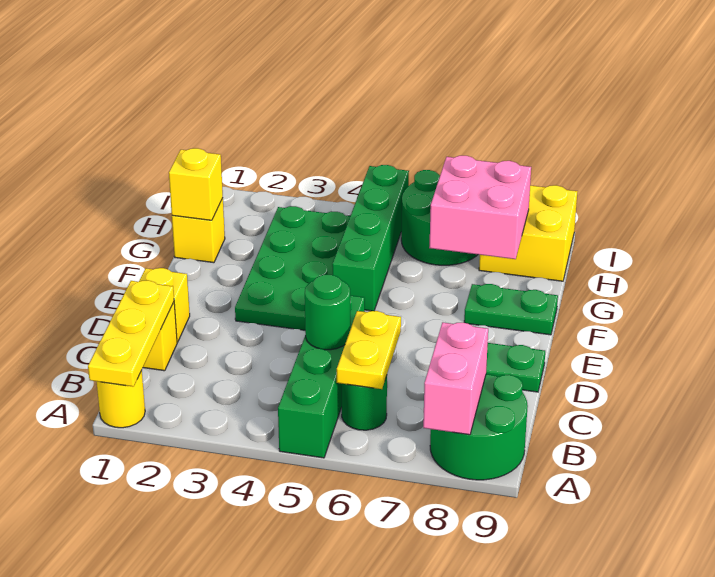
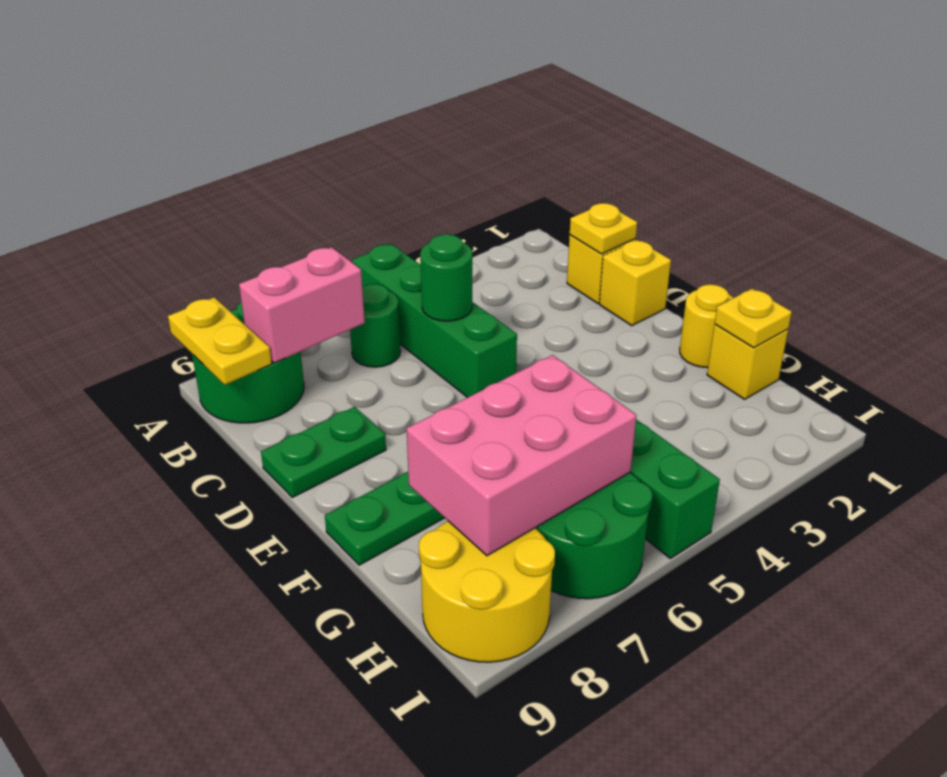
yellow round brick A1 level 1 -> yellow round brick F1 level 1
yellow plate A1:C1 level 2 -> yellow plate C1 level 2
pink brick A8:B8 level 2 -> pink brick B7:B8 level 2
yellow plate B6:C6 level 2 -> yellow plate A9:B9 level 2
green plate E3:H4 level 1 -> none
yellow brick G1 level 2 -> yellow plate G1 level 2
pink brick G7:H8 level 2 -> pink brick G6:H8 level 2
yellow brick H8:I9 level 1 -> yellow round brick H8:I9 level 1

